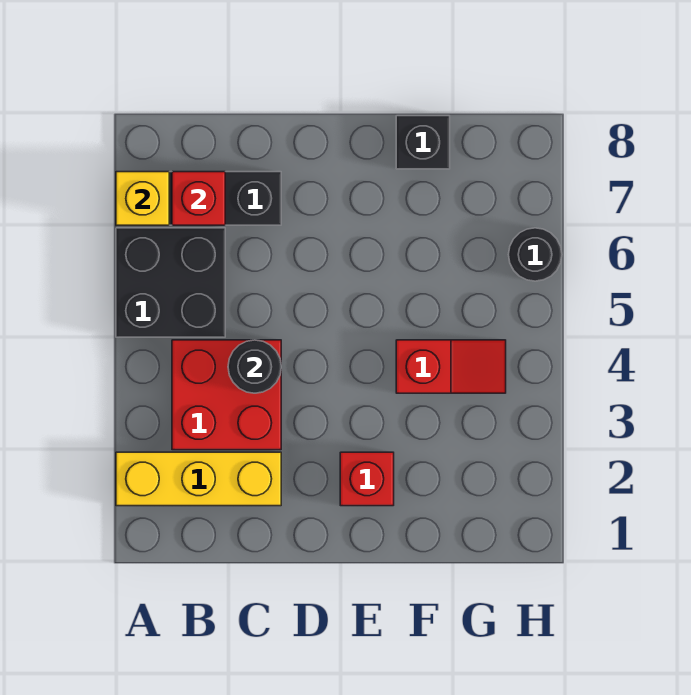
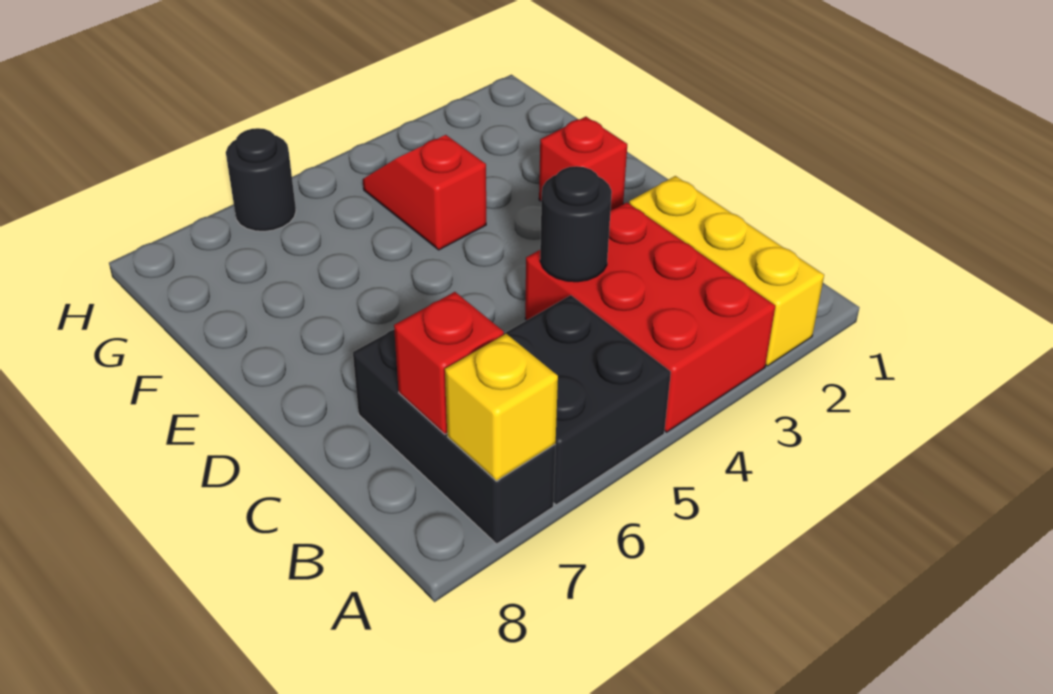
red brick B3:C4 level 1 -> red brick A3:C4 level 1
black brick F8 level 1 -> none

